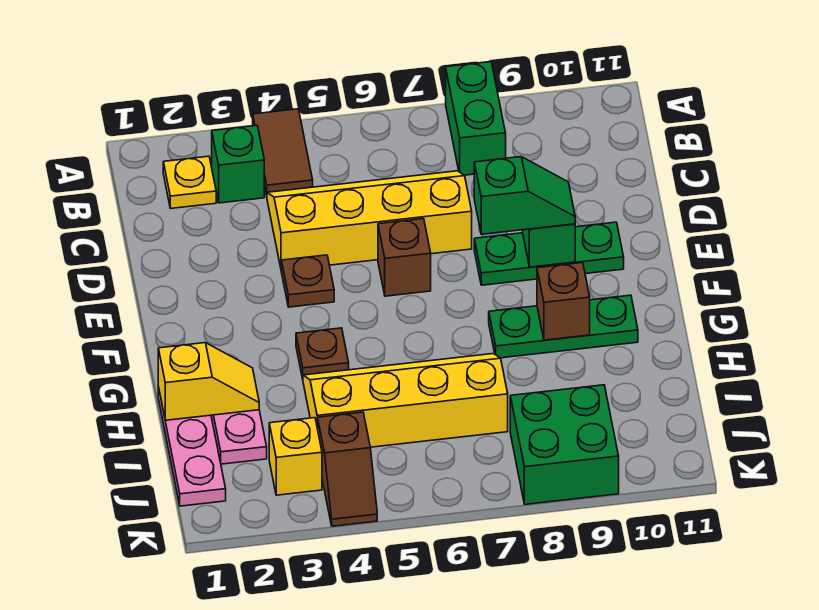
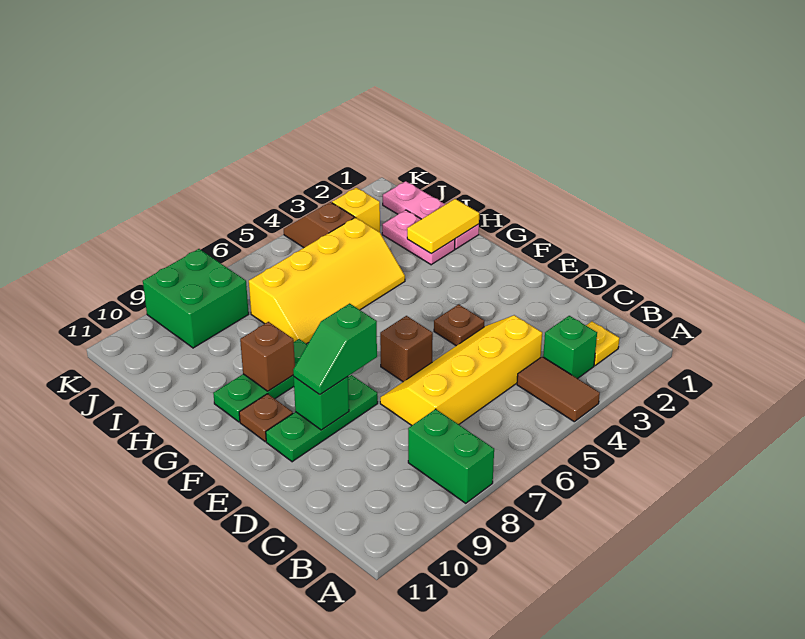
yellow slope C4:D7 level 1 top D -> yellow slope C4:D7 level 1 top C
brown plate G4 level 1 -> brown plate F10 level 1
yellow slope H1:H2 level 2 top 1 -> yellow tile H1:H2 level 2

